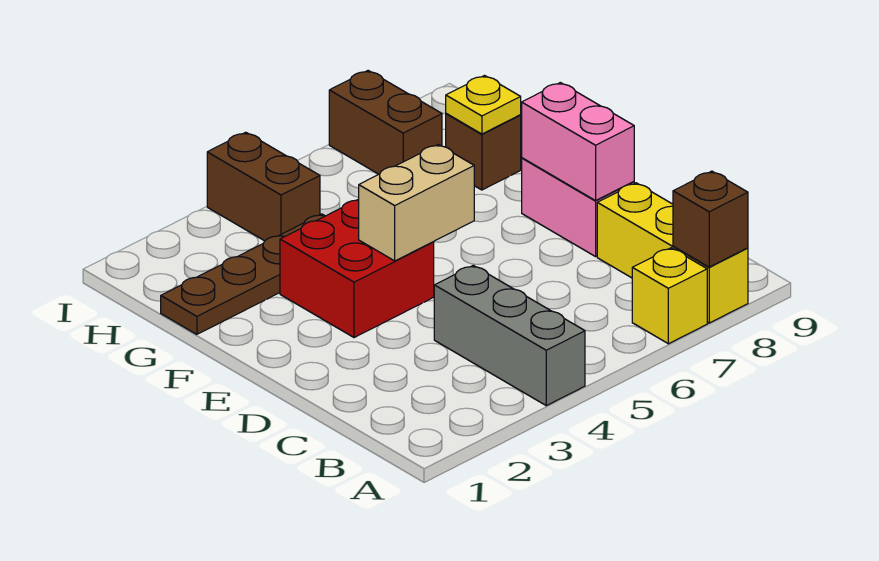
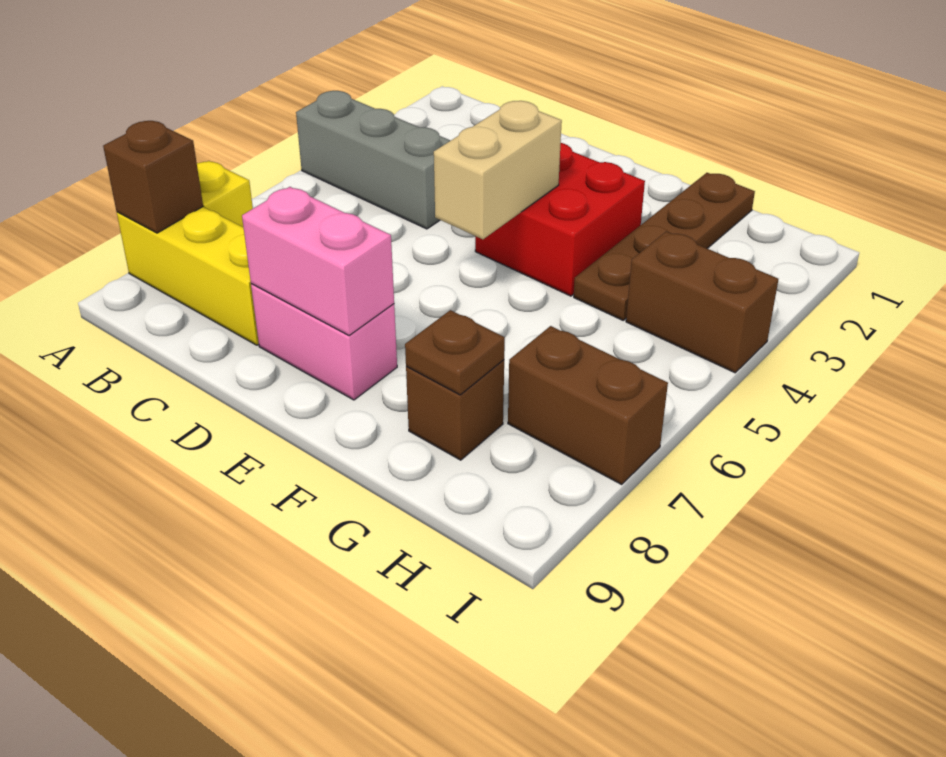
yellow plate G8 level 2 -> brown plate G8 level 2

